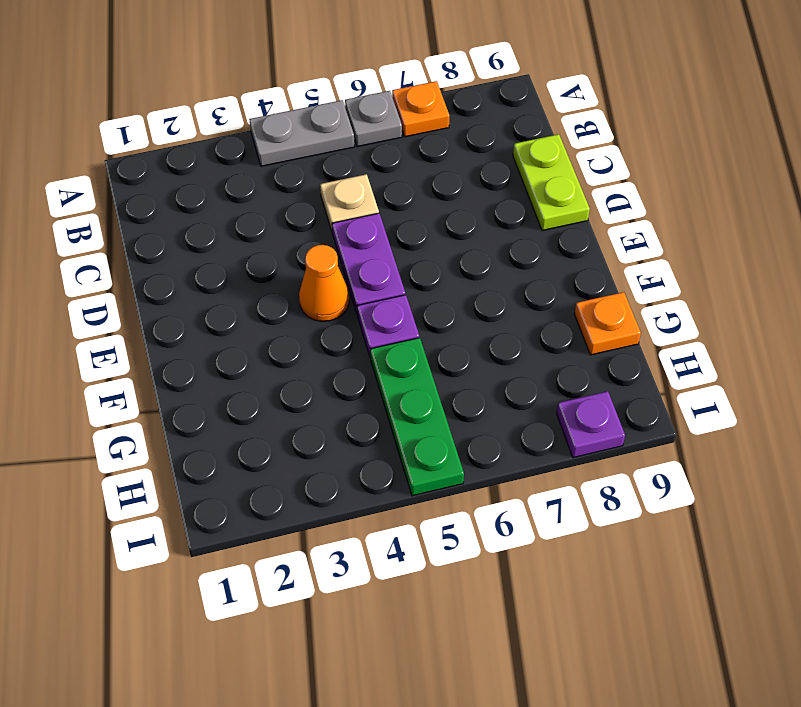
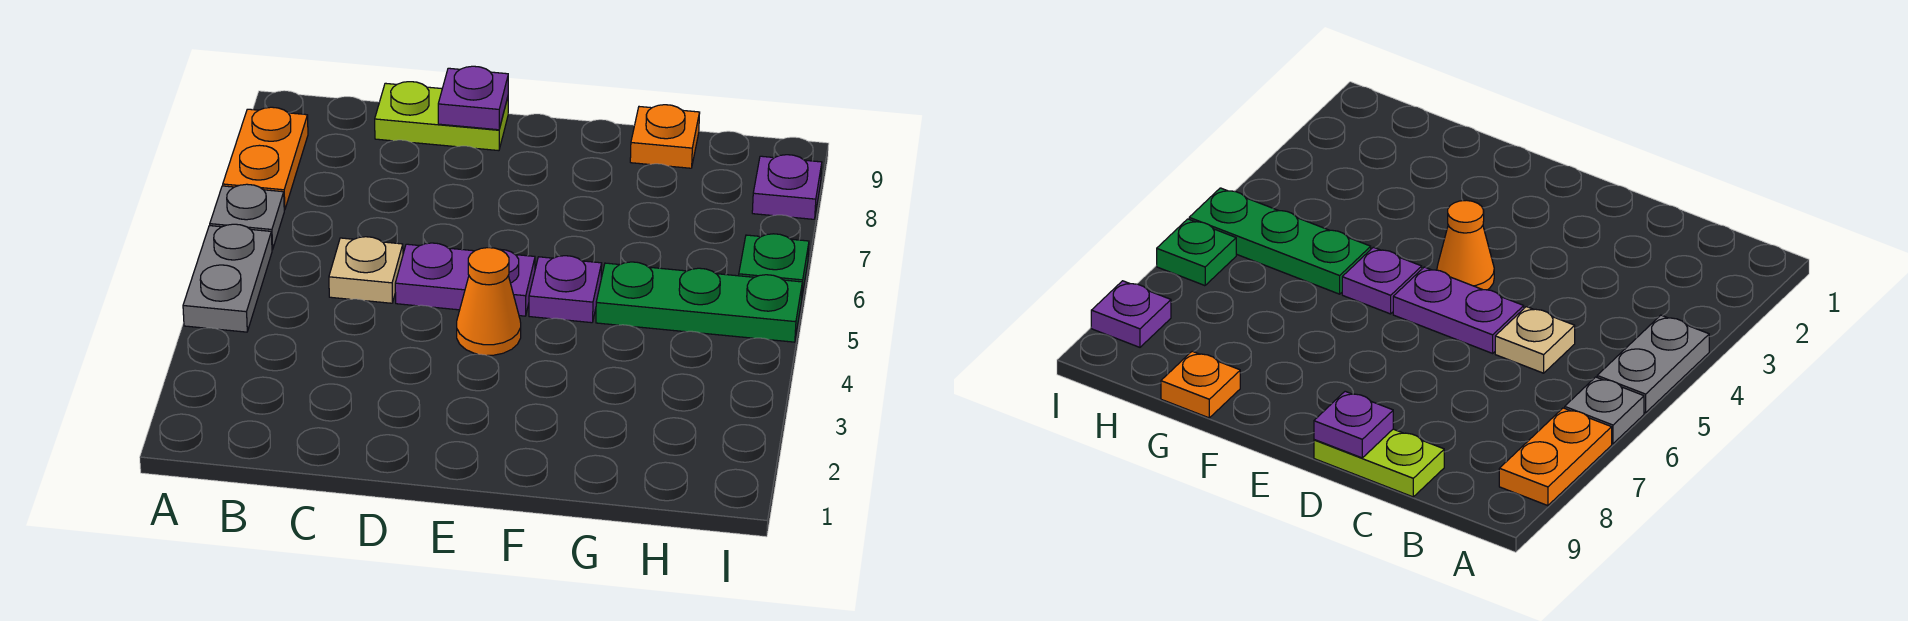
orange plate A7 level 1 -> orange plate A7:A8 level 1
none -> purple plate D9 level 2
none -> green plate I6 level 1

